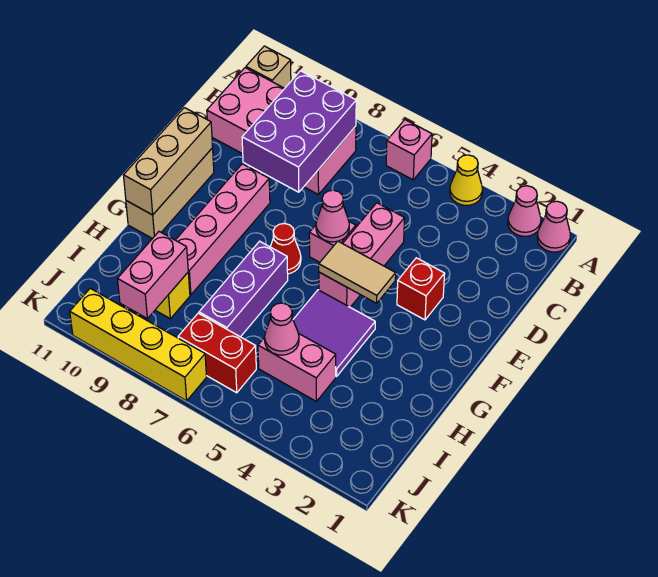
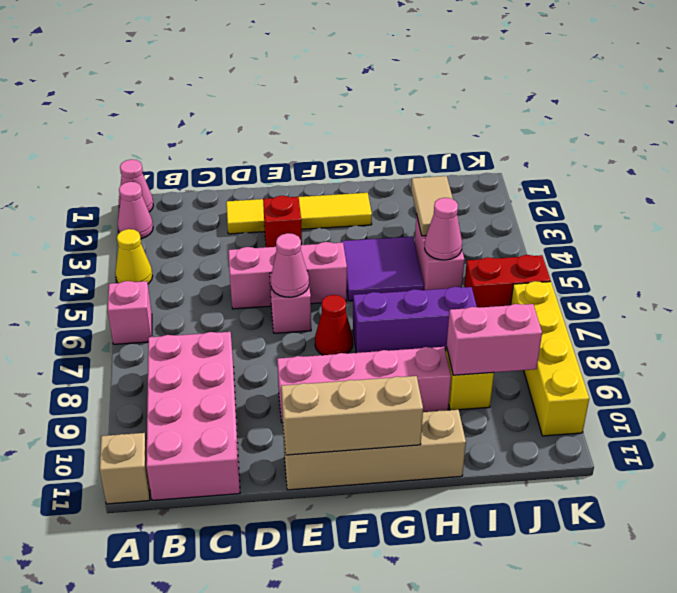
purple brick B8:D9 level 2 -> none
none -> yellow tile D2:G2 level 1
tan brick E11:G11 level 1 -> tan brick E11:H11 level 1
tan tile F4:F5 level 2 -> tan tile I3:I4 level 2
red brick J6:J7 level 1 -> red brick J6:K6 level 1

